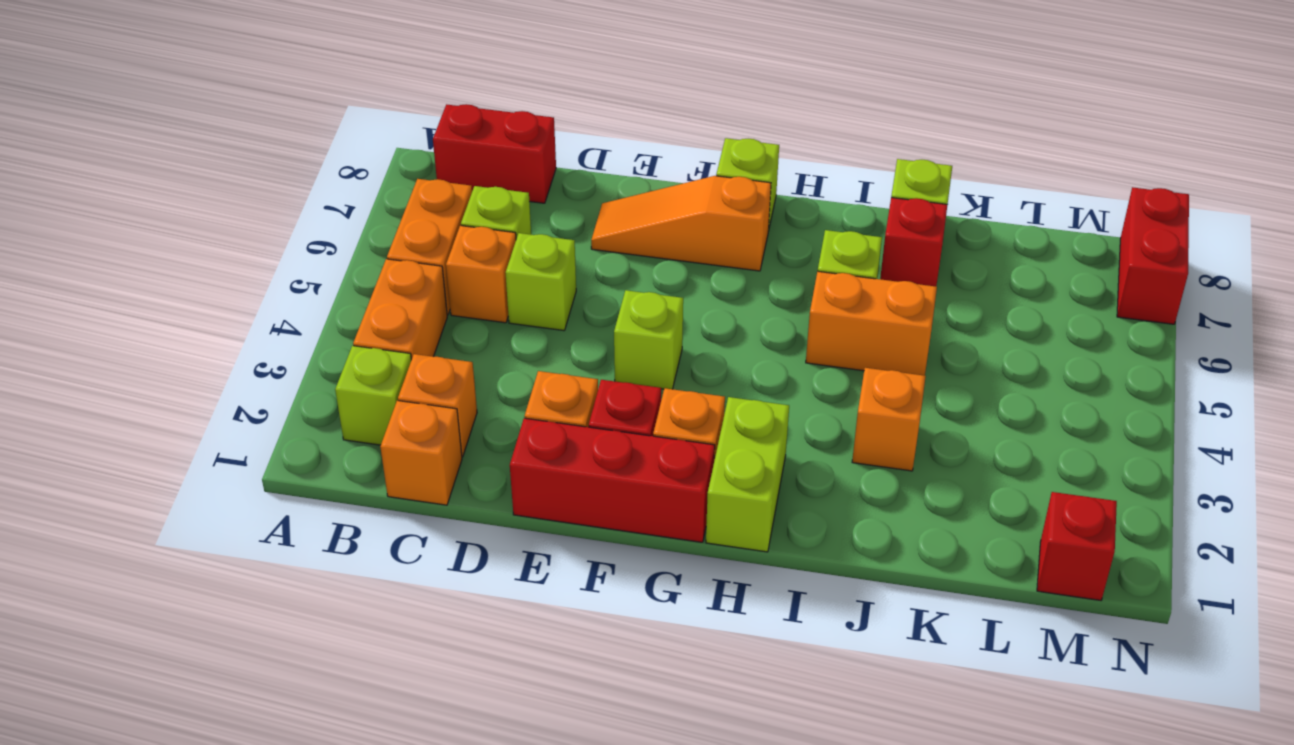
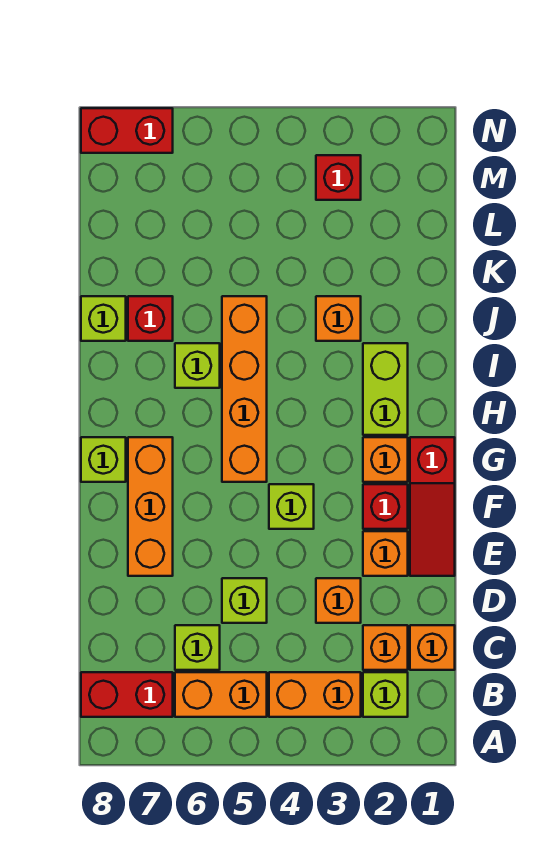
red brick B8:C8 level 1 -> red brick B7:B8 level 1
orange brick C5 level 1 -> orange brick D3 level 1
red brick E1:G1 level 1 -> red slope E1:G1 level 1 top G
orange slope E7:G7 level 1 top G -> orange brick E7:G7 level 1
lime brick H1:H2 level 1 -> lime brick H2:I2 level 1
orange brick I5:J5 level 1 -> orange brick G5:J5 level 1
red brick M1 level 1 -> red brick M3 level 1

